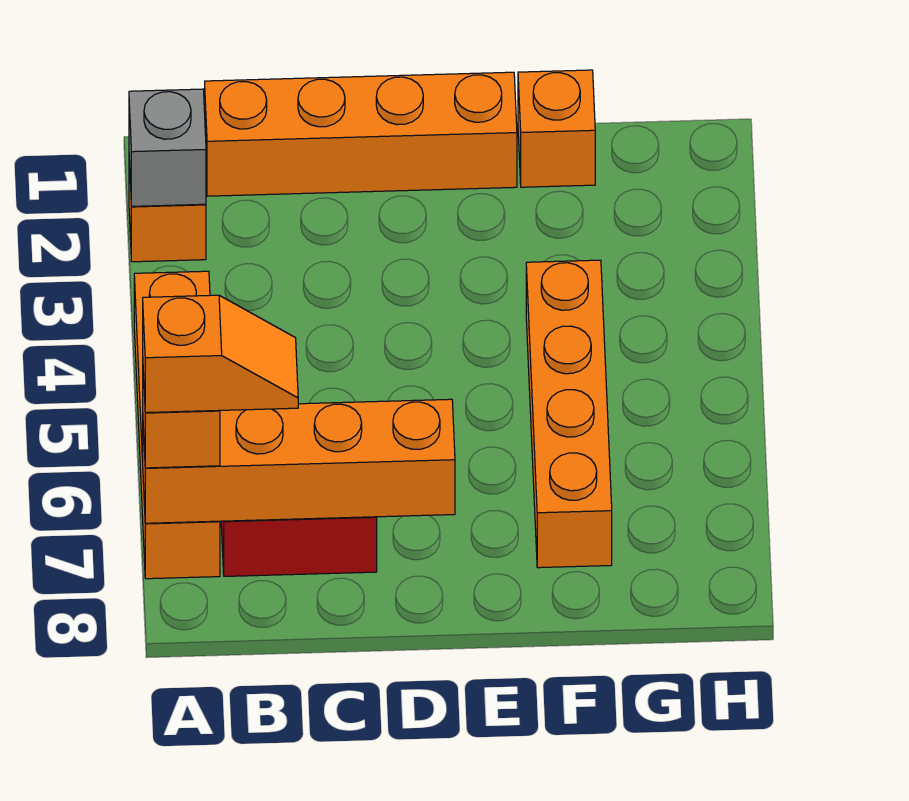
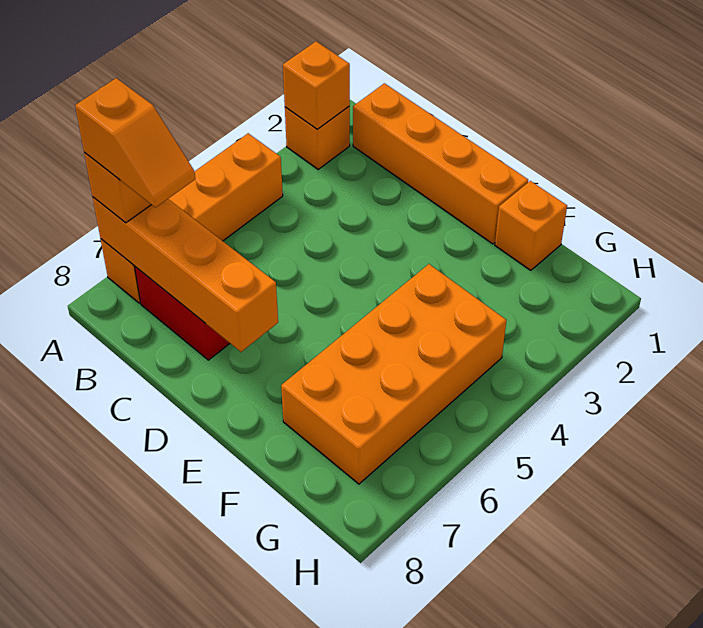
grey brick A2 level 2 -> orange brick A2 level 2
orange brick F4:F7 level 1 -> orange brick F4:G7 level 1

